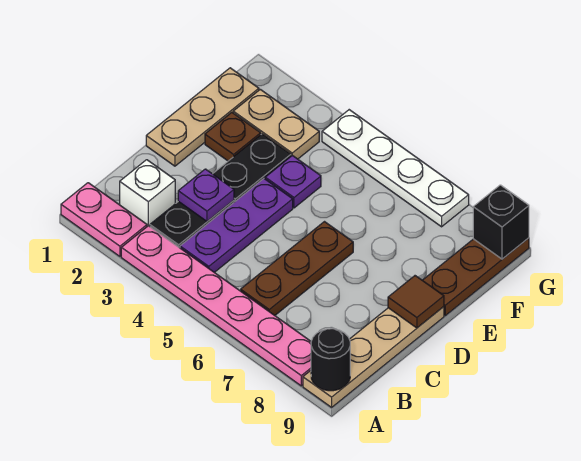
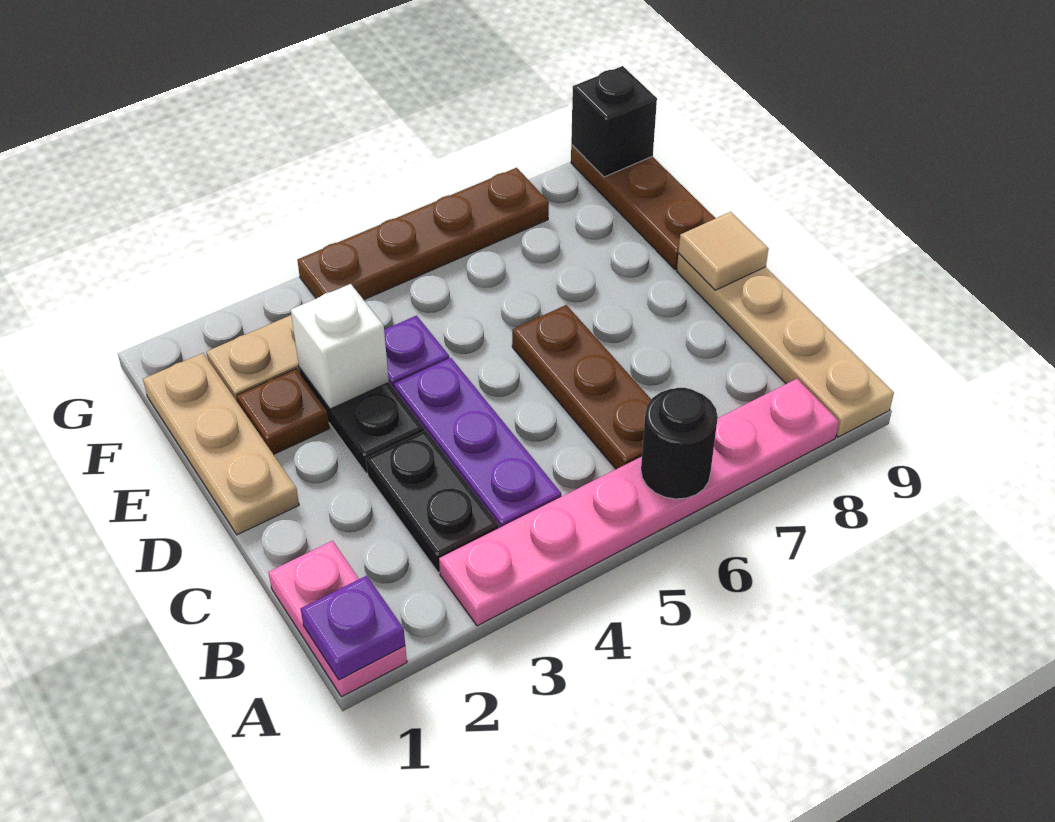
pink plate A1:A2 level 1 -> pink plate A1:B1 level 1
black round brick A9 level 2 -> black round brick A6 level 2
white brick B2 level 1 -> white brick E3 level 2
purple plate C3 level 2 -> purple plate A1 level 2
brown tile D9 level 2 -> tan tile D9 level 2
white plate G4:G7 level 1 -> brown plate G4:G7 level 1

